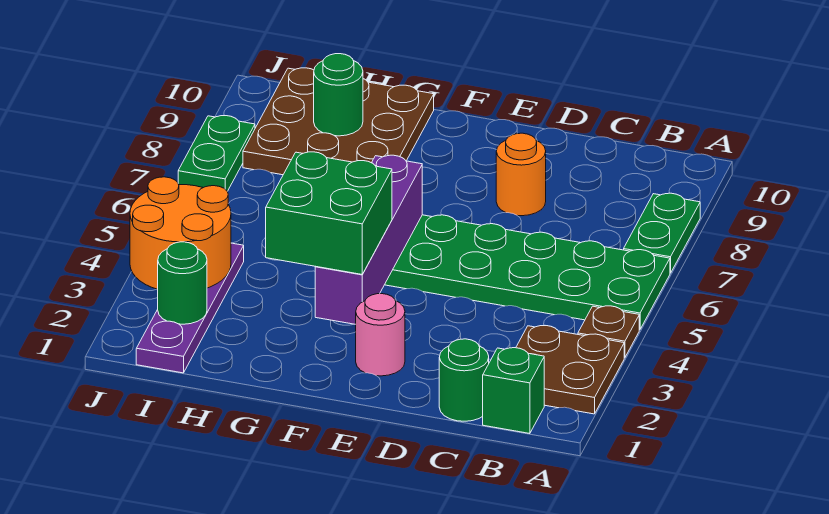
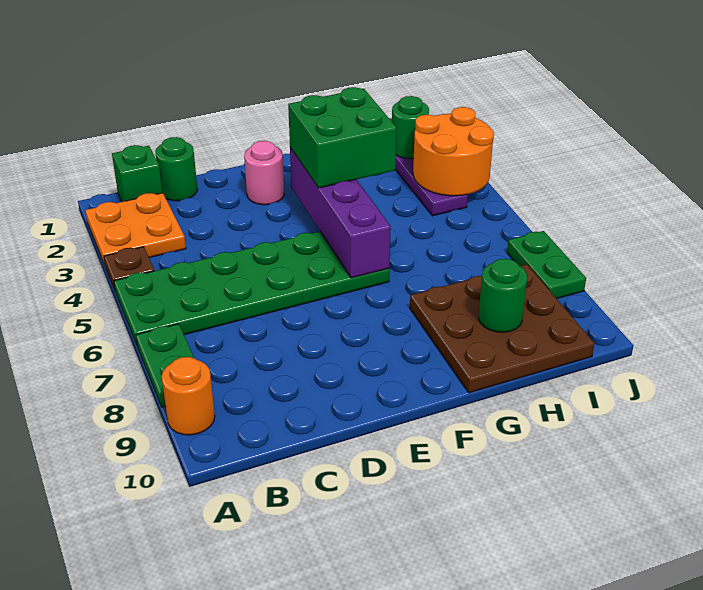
brown plate A2:B3 level 1 -> orange plate A2:B3 level 1
orange round brick D8 level 1 -> orange round brick A9 level 1

